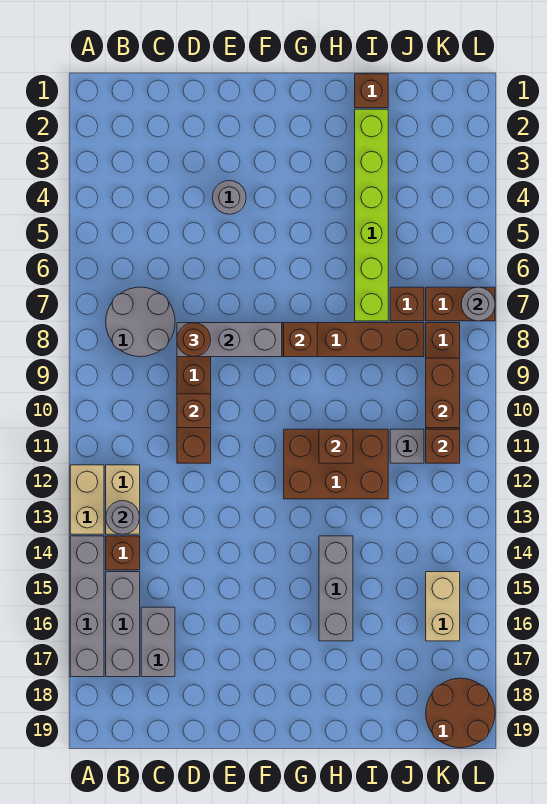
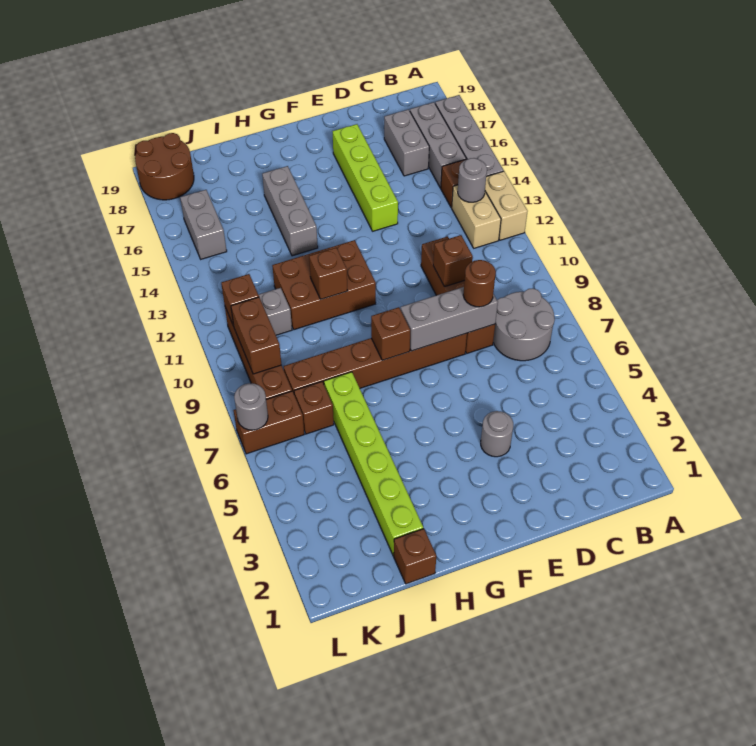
none -> lime brick E14:E17 level 1
tan brick K15:K16 level 1 -> grey brick K15:K16 level 1

